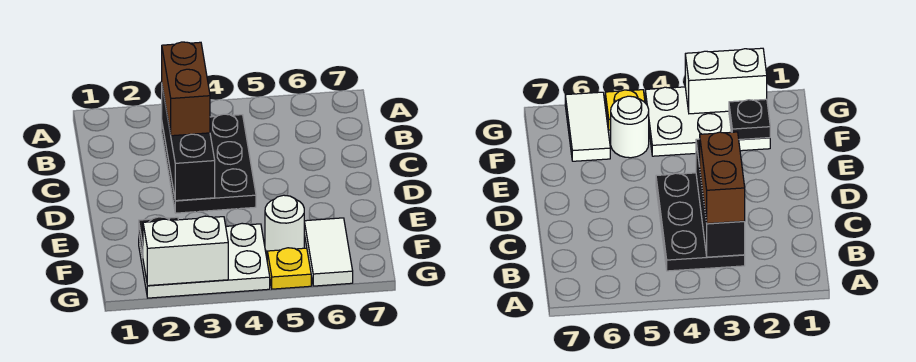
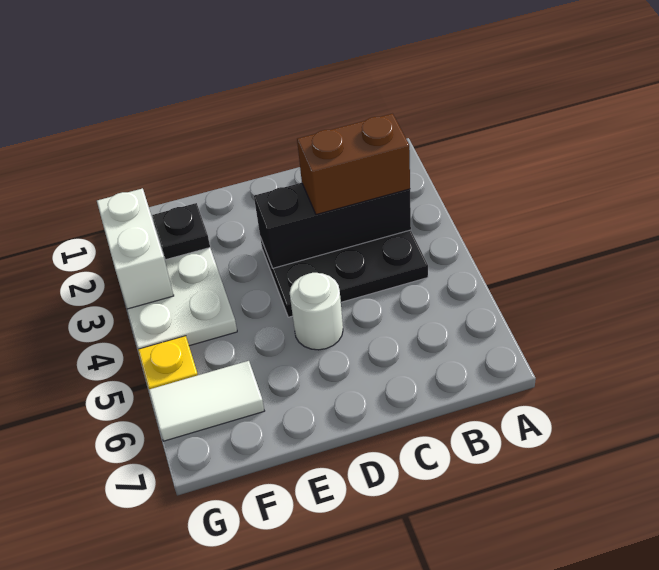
white round brick F5 level 1 -> white round brick D5 level 1

